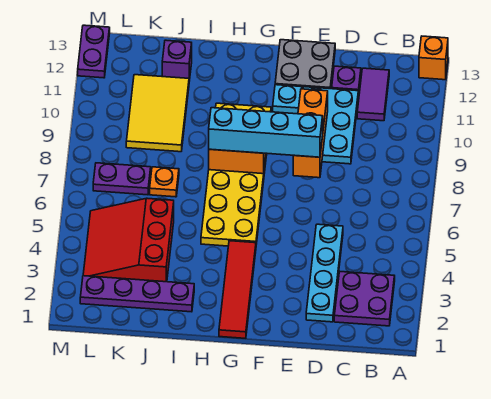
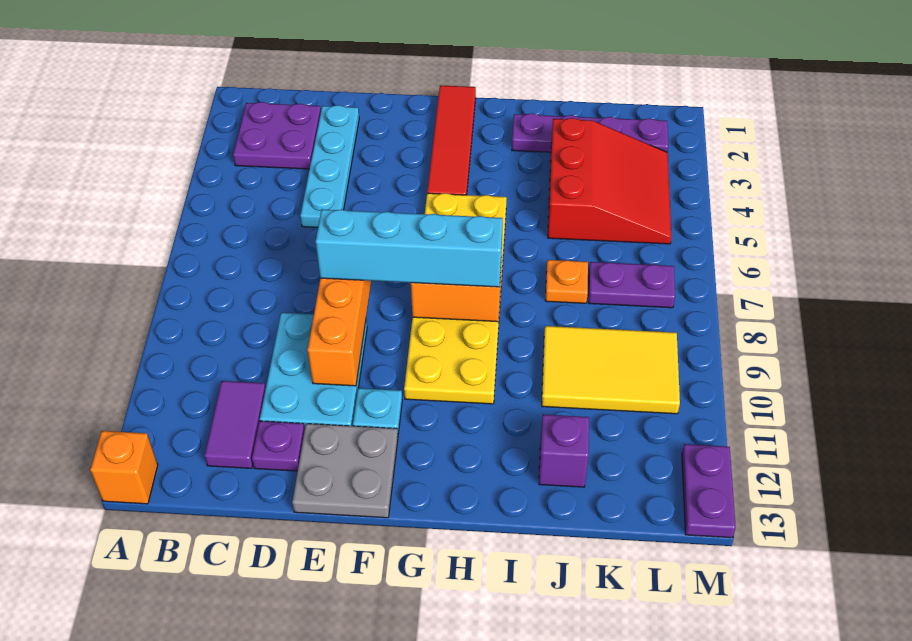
yellow tile J9:K11 level 1 -> yellow tile J9:L10 level 1

